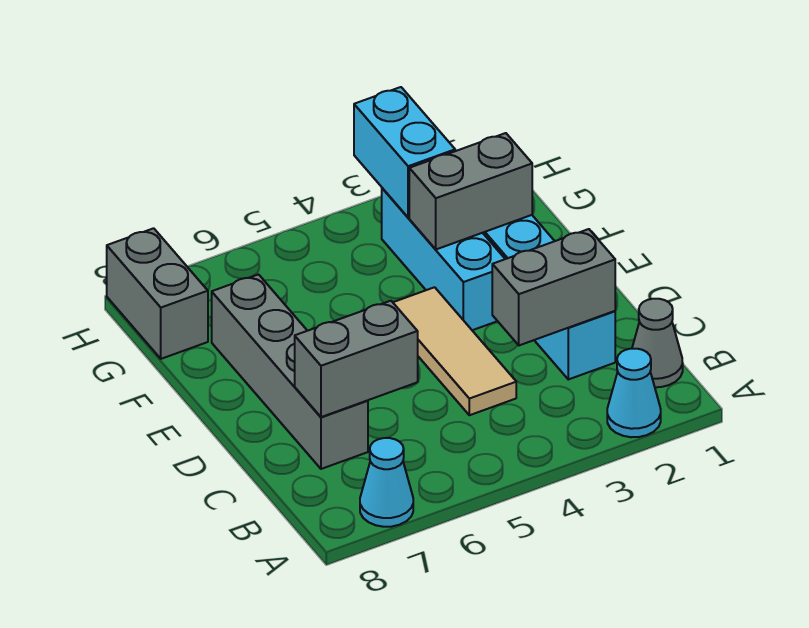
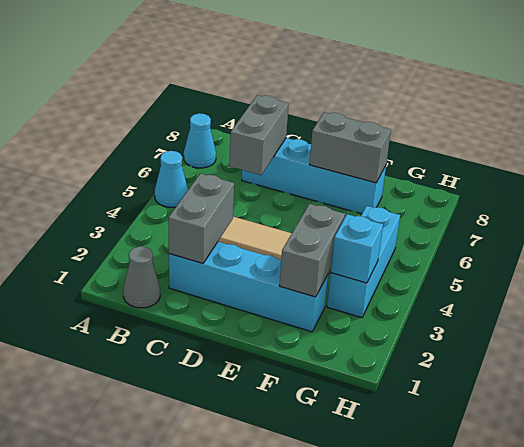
cyan cone A2 level 1 -> cyan cone A5 level 1
grey brick C7:F7 level 1 -> cyan brick C7:F7 level 1
cyan brick E3:G3 level 1 -> cyan brick G3:G5 level 1
cyan brick G3:H3 level 2 -> cyan brick G3 level 2
grey brick G8:H8 level 1 -> grey brick E7:F7 level 2

